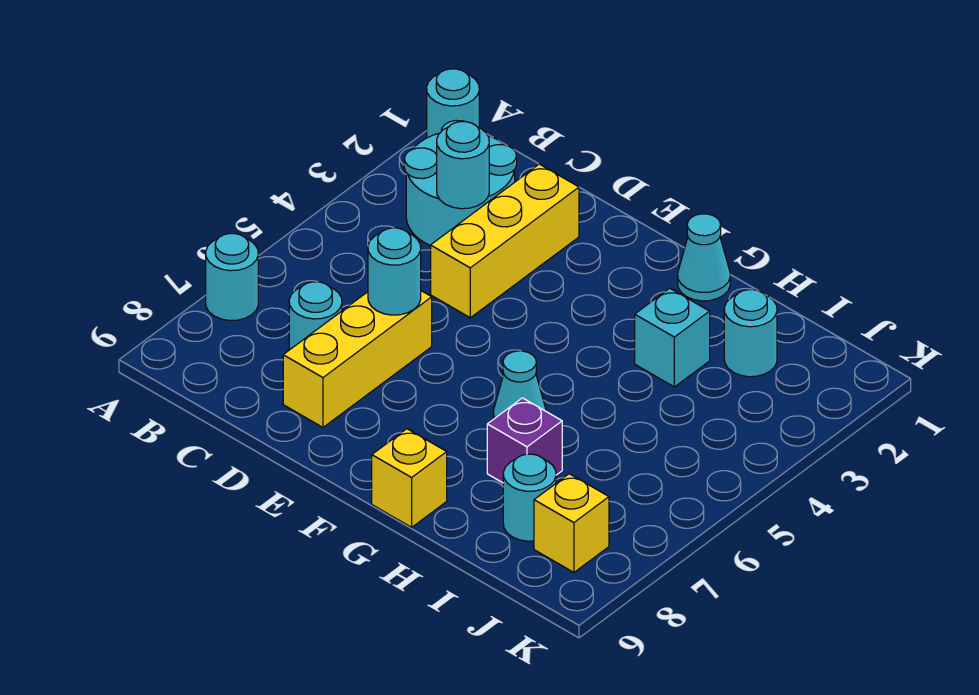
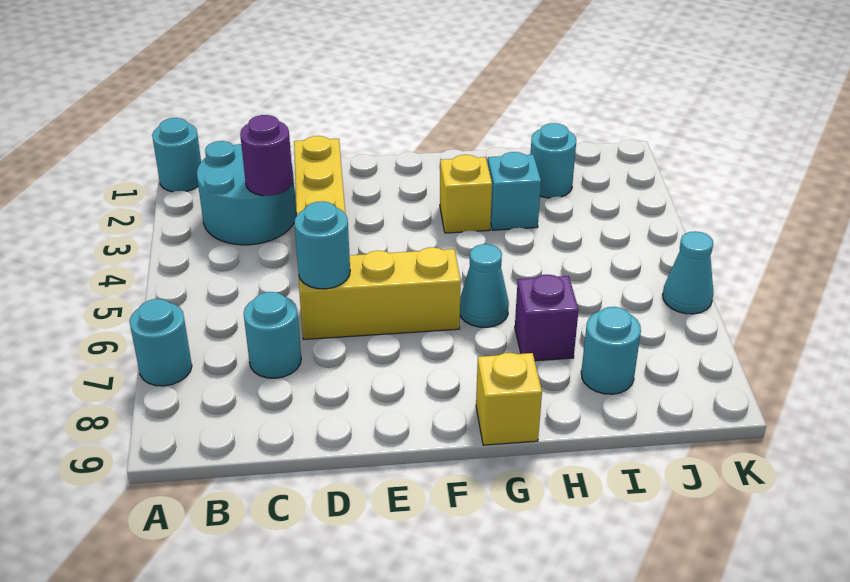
cyan round brick C3 level 2 -> purple round brick C3 level 2
yellow brick D6:D8 level 1 -> yellow brick D6:F6 level 1
cyan cone G1 level 1 -> cyan cone K6 level 1
yellow brick J8 level 1 -> yellow brick G3 level 1

